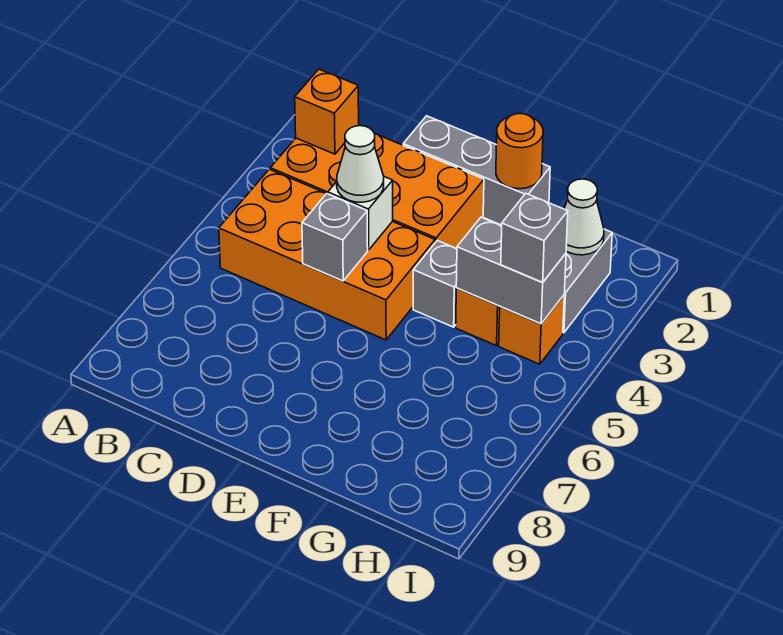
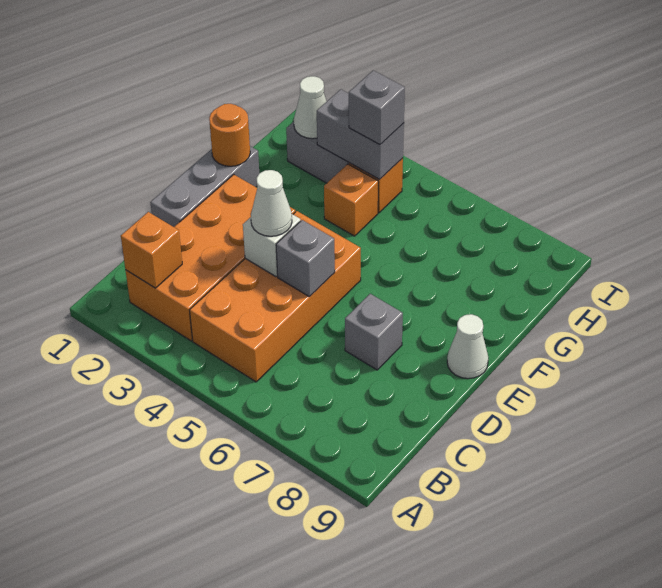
none -> white cone E9 level 1
grey brick F4 level 1 -> grey brick D7 level 1
grey brick G4:H4 level 2 -> grey brick H3:H4 level 2

